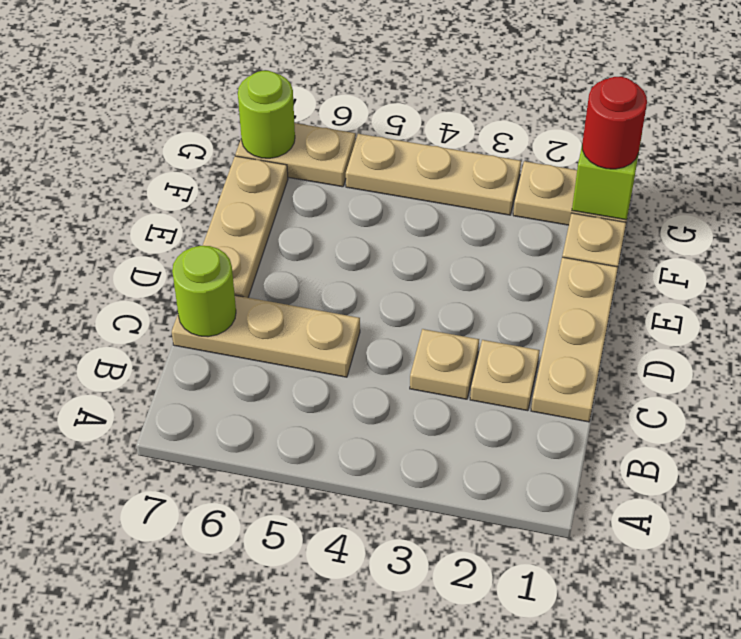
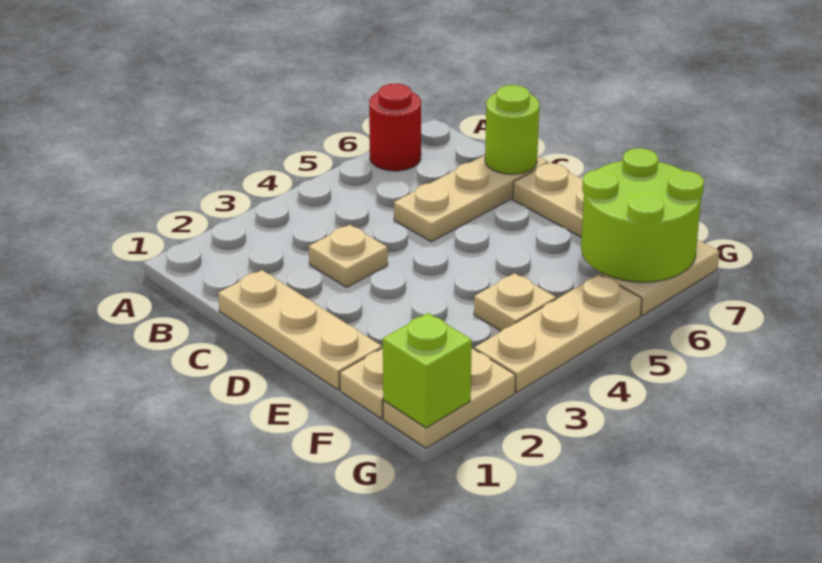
tan plate C2 level 1 -> tan plate F4 level 1
red round brick G1 level 3 -> red round brick A6 level 1
lime round brick G7 level 2 -> lime round brick F6:G7 level 2

